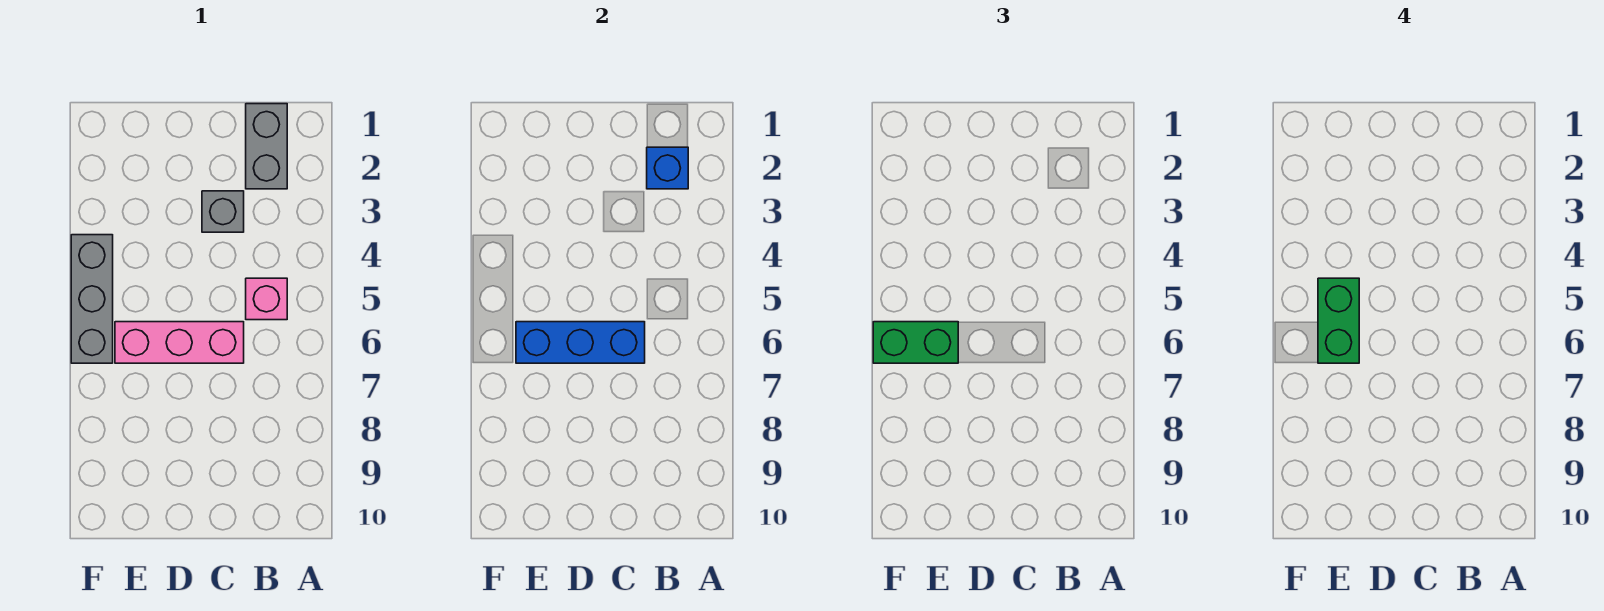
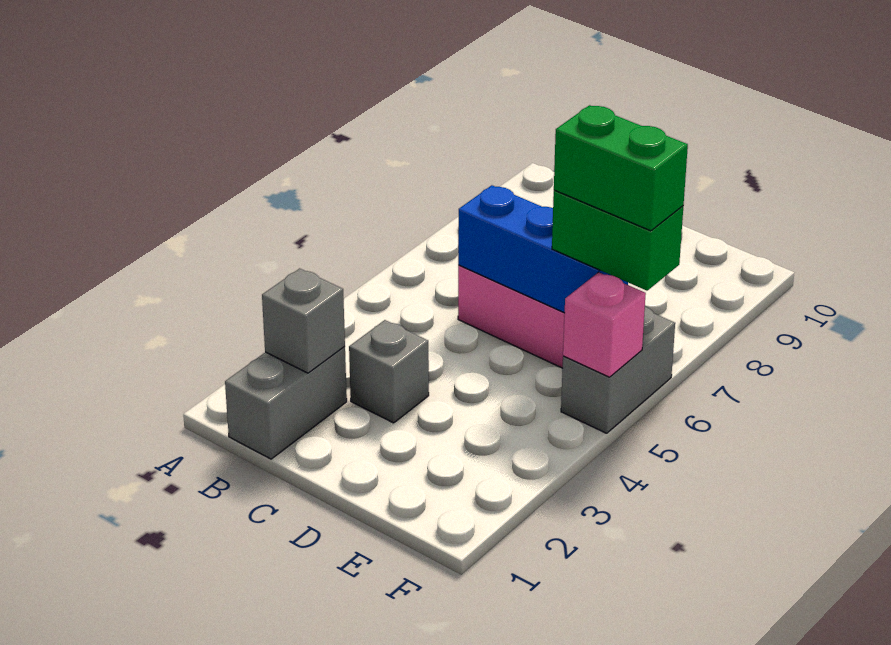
blue brick B2 level 2 -> grey brick B2 level 2
pink brick B5 level 1 -> pink brick F5 level 2
green brick E5:E6 level 4 -> green brick E6:F6 level 4
grey brick F4:F6 level 1 -> grey brick F5:F6 level 1

